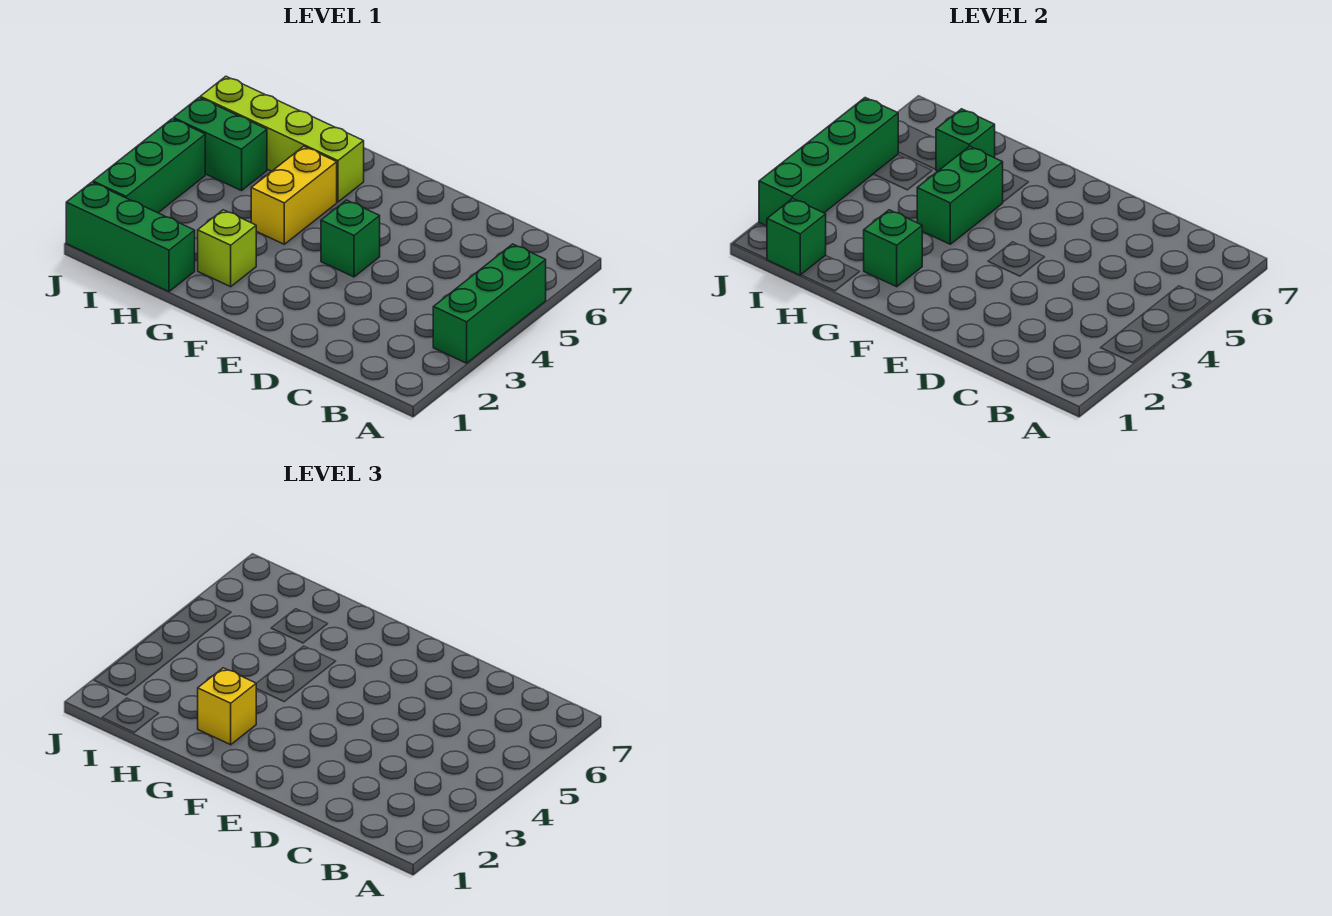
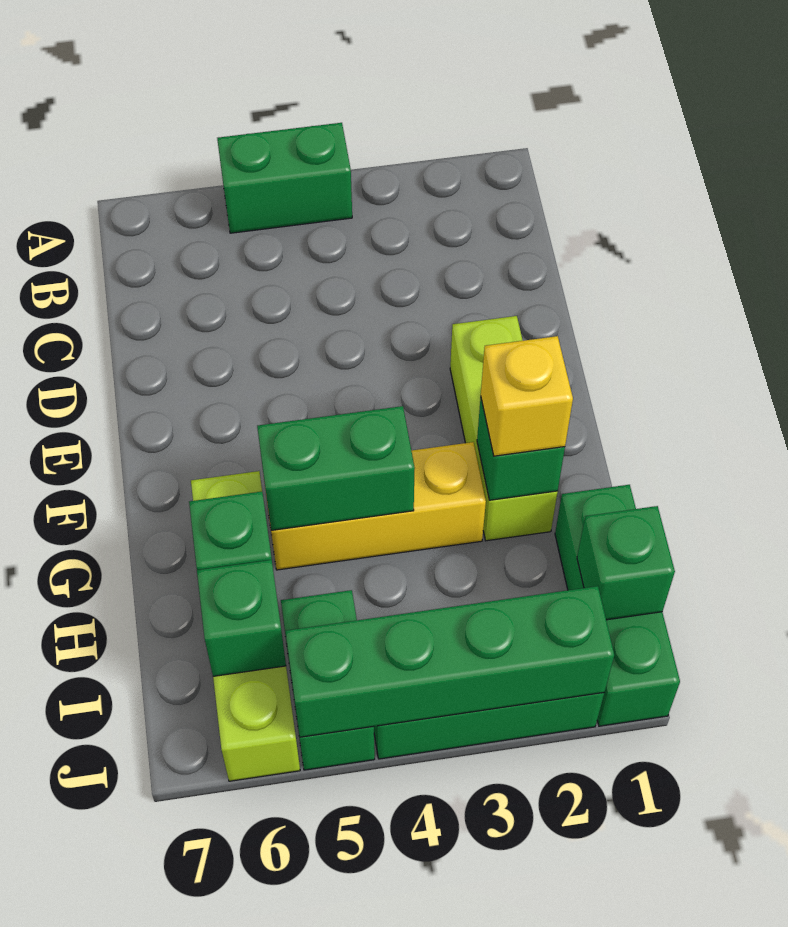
green brick A3:A5 level 1 -> green brick A4:A5 level 1
green brick E4 level 1 -> green brick I6 level 2
lime brick G2 level 1 -> lime brick E2:G2 level 1
yellow brick G4:G5 level 1 -> yellow brick G3:G5 level 1

